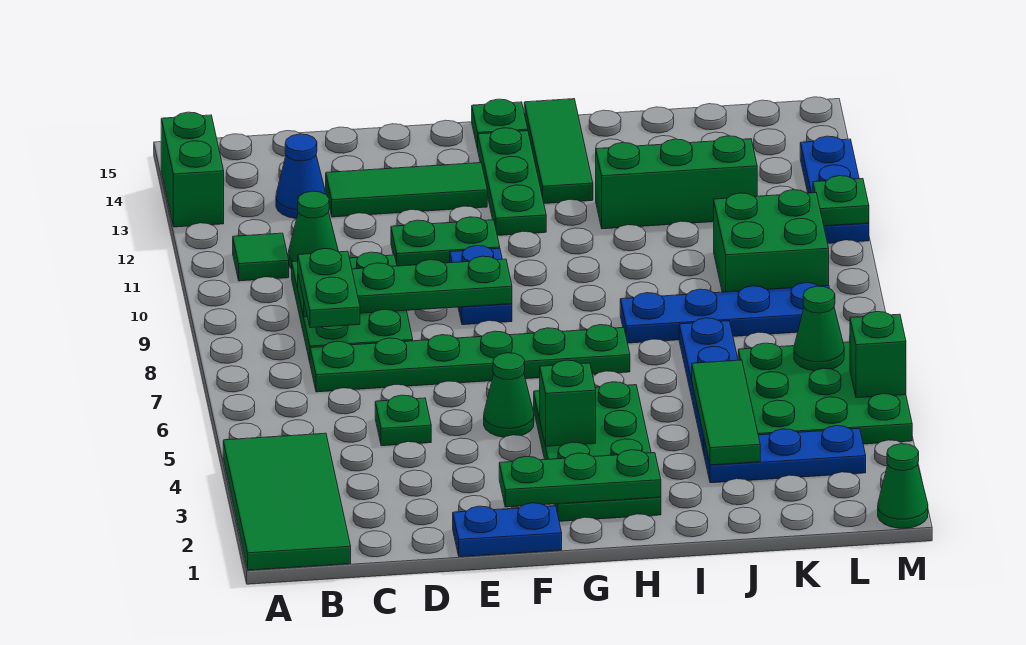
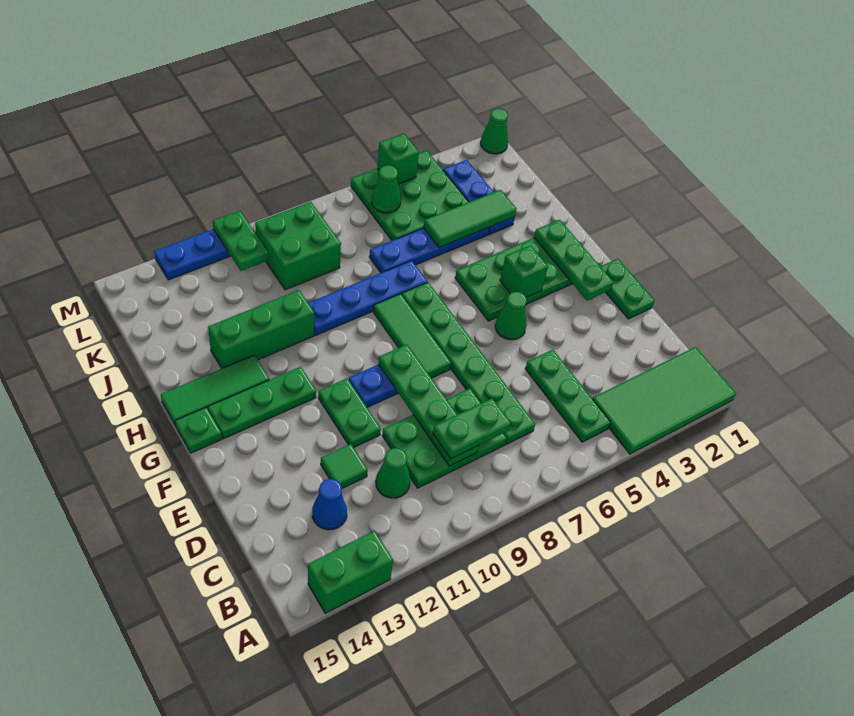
green tile B11 level 1 -> green tile D12 level 1
green plate D5 level 1 -> green plate B5:D5 level 1
green tile D13:F13 level 1 -> green tile F8:H8 level 1
blue plate E1:F1 level 1 -> green plate E1:F1 level 1
blue plate I8:L8 level 1 -> blue plate I7:I10 level 1
green brick I12:K12 level 1 -> green brick I11:I13 level 1
green plate M11 level 2 -> green plate L11:M11 level 2

